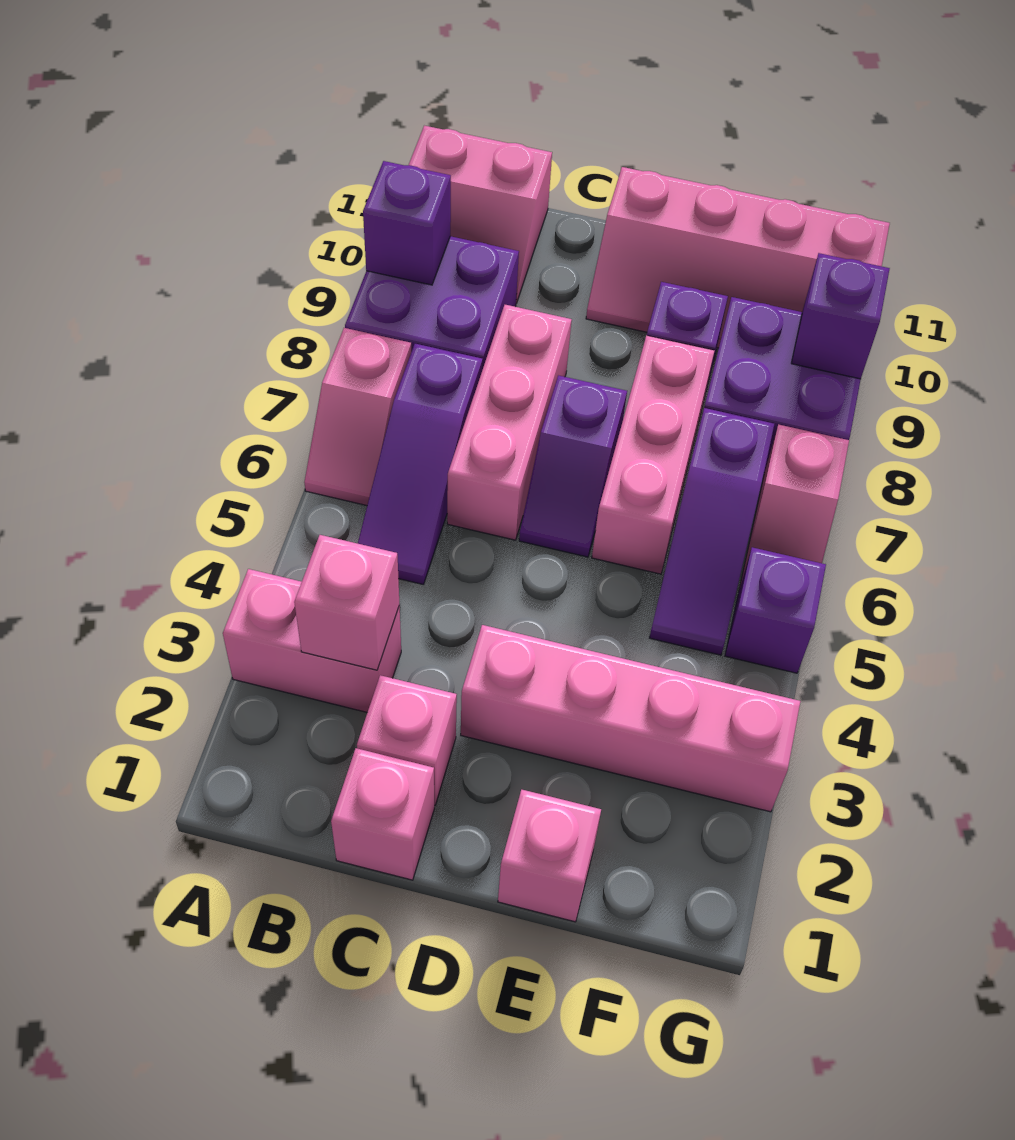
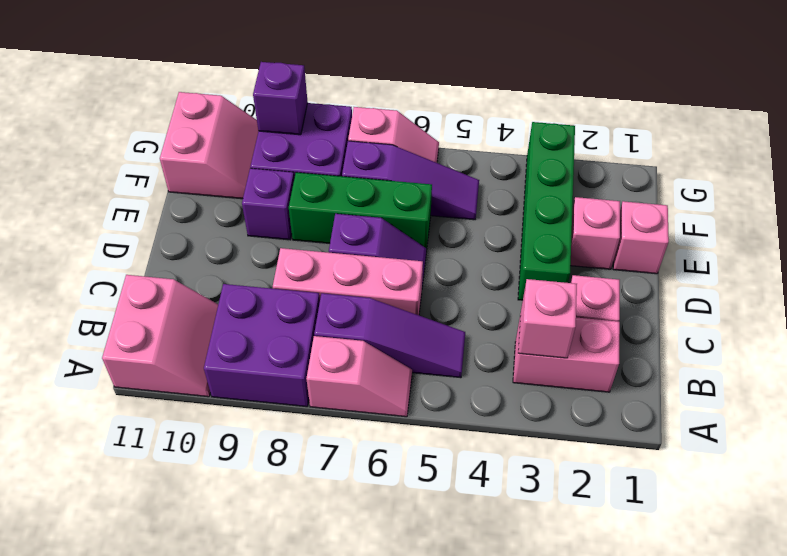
pink brick A3:B3 level 1 -> pink brick B2:B3 level 1
purple brick A9 level 2 -> none
pink brick C1 level 1 -> pink brick E2 level 1
pink brick D3:G3 level 1 -> green brick D3:G3 level 1
pink slope D10:G11 level 1 top 11 -> pink slope F10:G11 level 1 top 11
pink brick E6:E8 level 1 -> green brick E6:E8 level 1
purple brick G5 level 1 -> none

